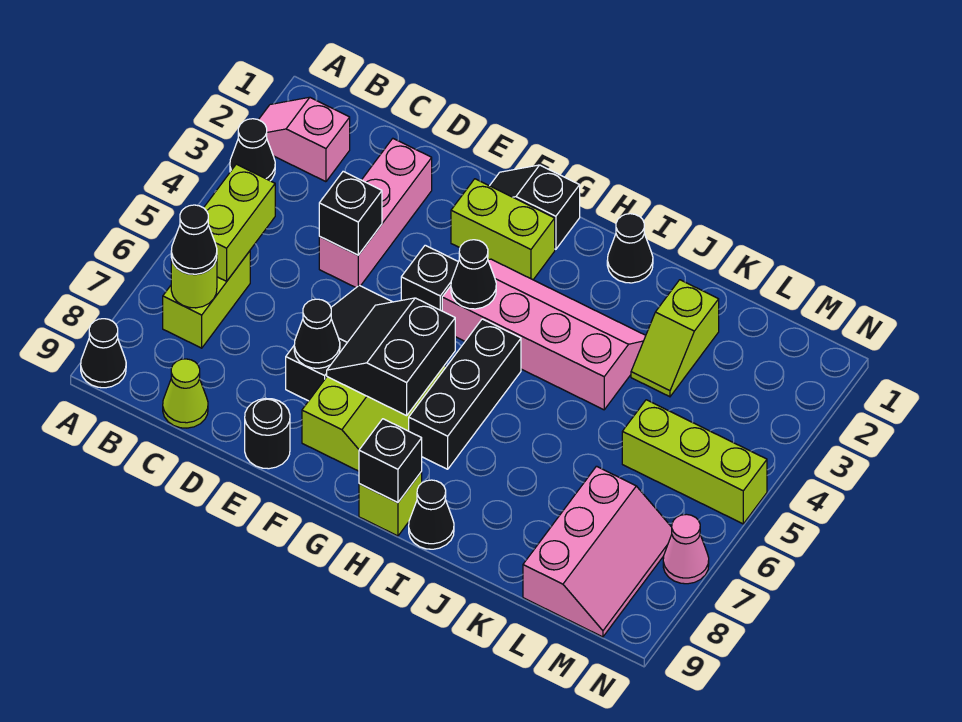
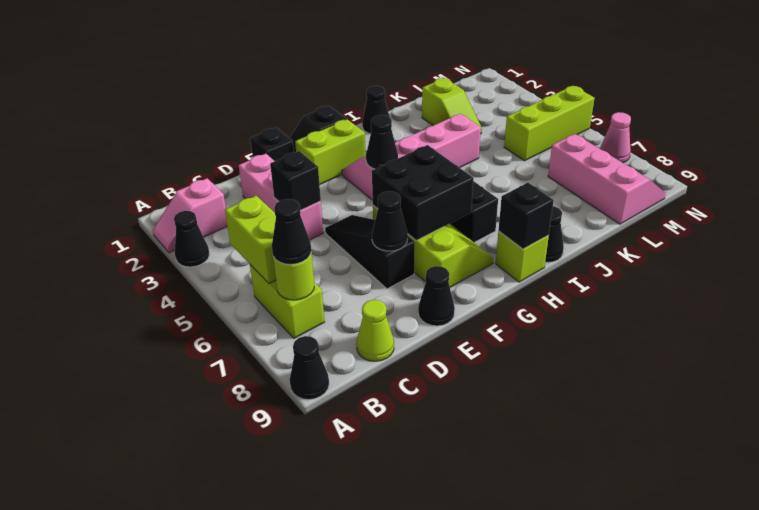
black round brick E9 level 1 -> black cone E9 level 1
black brick F4 level 1 -> black brick E1 level 1
black slope F6:G7 level 2 top G -> black brick F6:G7 level 2

